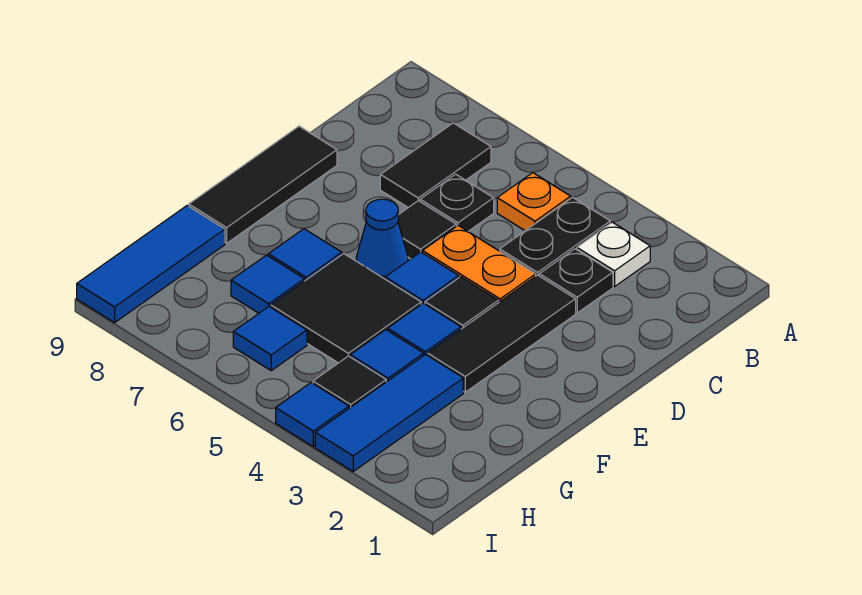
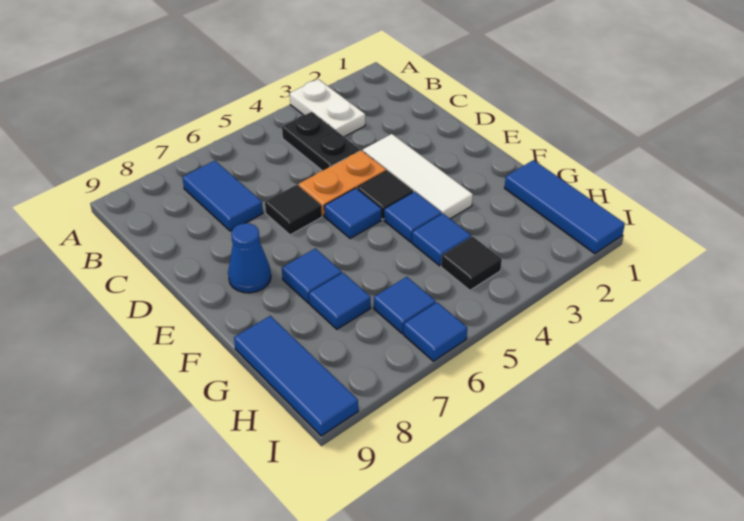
white plate B3 level 1 -> white plate A3:B3 level 1
orange plate B5 level 1 -> none
black tile B7:C7 level 1 -> blue tile B7:C7 level 1
black plate C3 level 1 -> none
black plate C6 level 1 -> none
black tile D3:F3 level 1 -> white tile D3:F3 level 1
black tile D9:F9 level 1 -> none
blue cone E6 level 1 -> blue cone E8 level 1
black tile F5:G6 level 1 -> none
blue tile G3:I3 level 1 -> blue tile G1:I1 level 1
blue tile I4 level 1 -> blue tile I6 level 1

